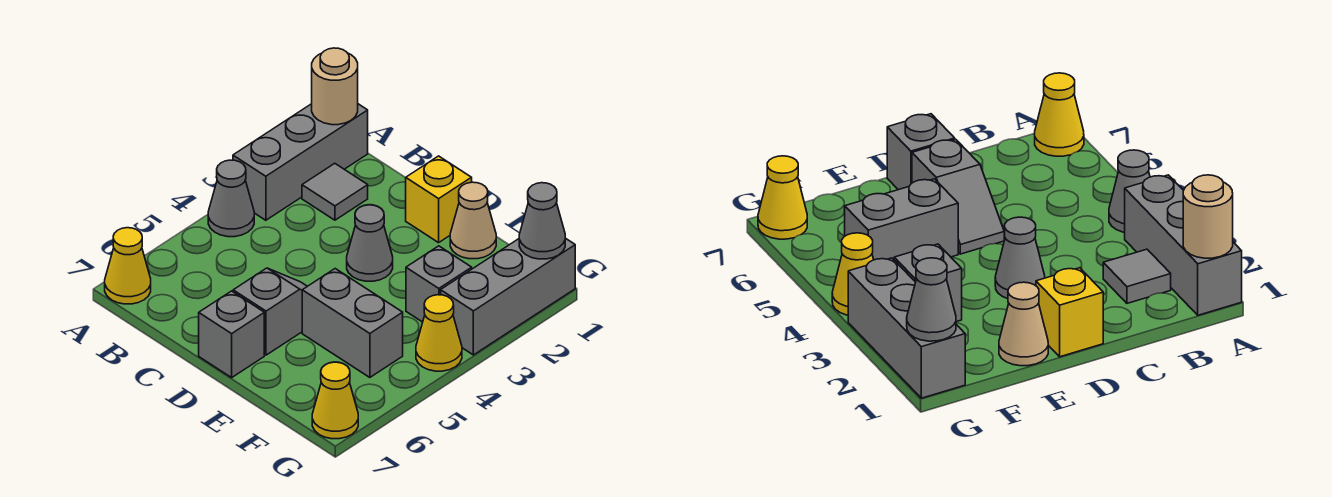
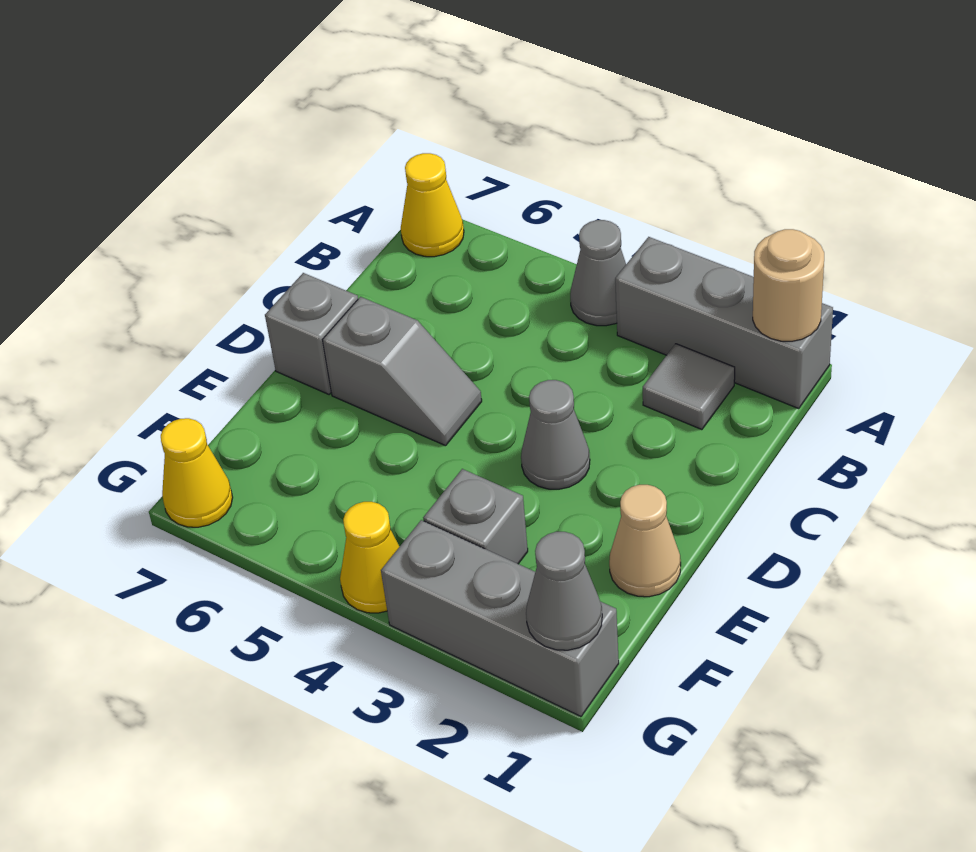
yellow brick D1 level 1 -> none
grey brick E5:F5 level 1 -> none

